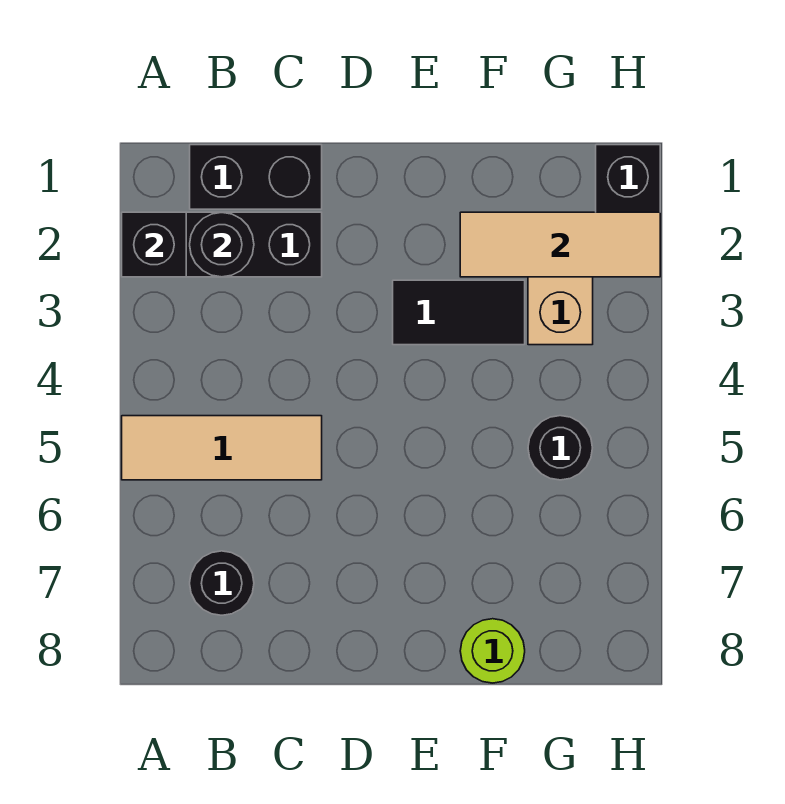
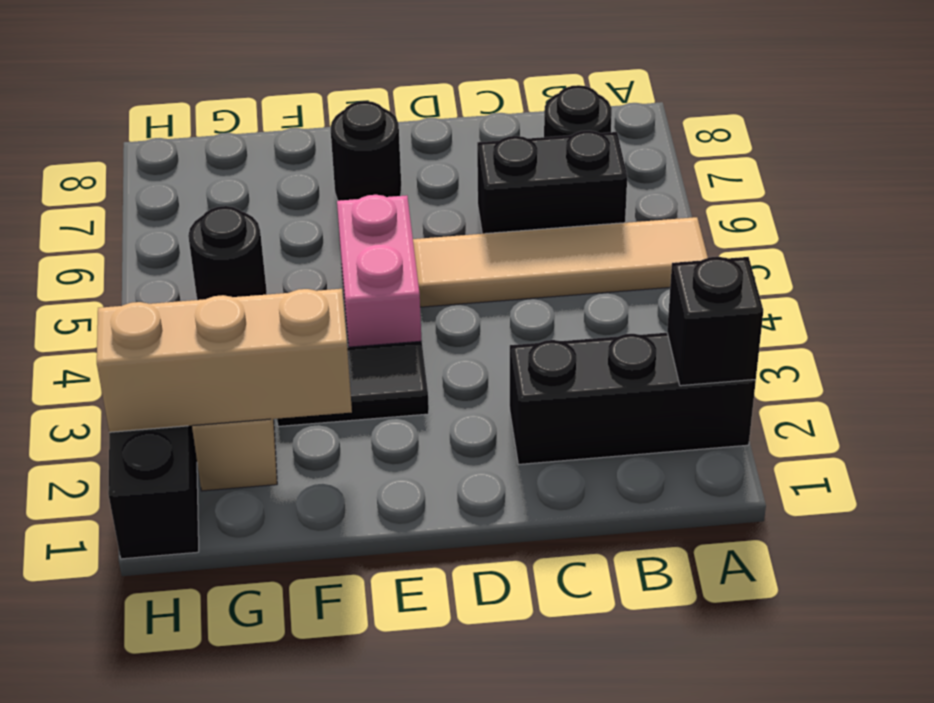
tan tile A5:C5 level 1 -> tan tile A5:D5 level 1
black brick B1:C1 level 1 -> black brick B6:C6 level 1
black round brick B2 level 2 -> black round brick E7 level 1
none -> pink brick E4:E5 level 1
tan tile F2:H2 level 2 -> tan brick F2:H2 level 2
lime round brick F8 level 1 -> none

